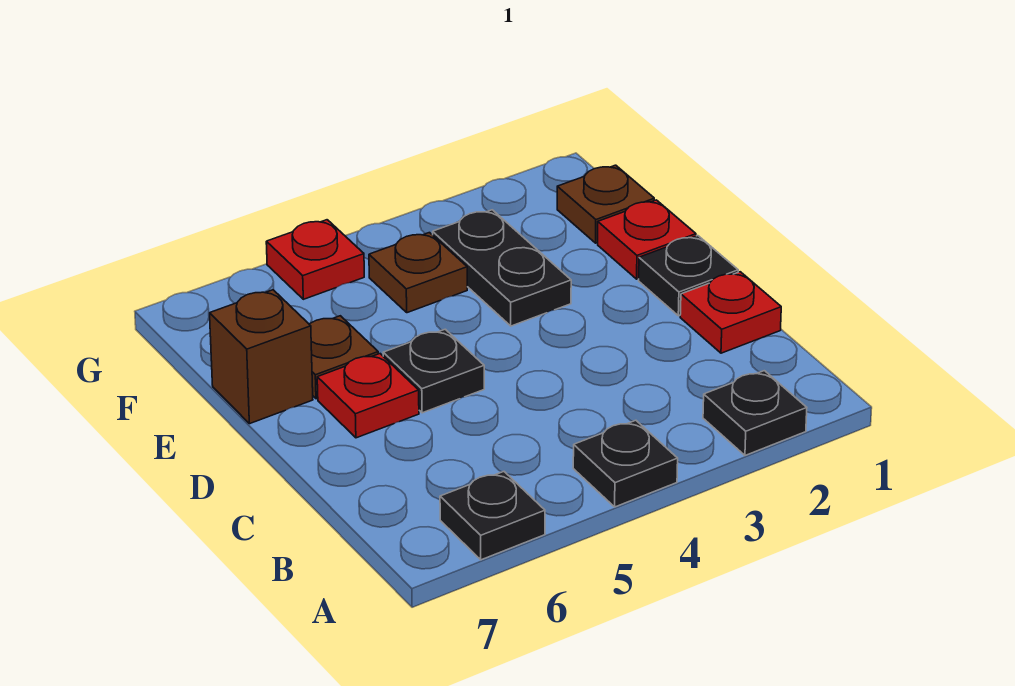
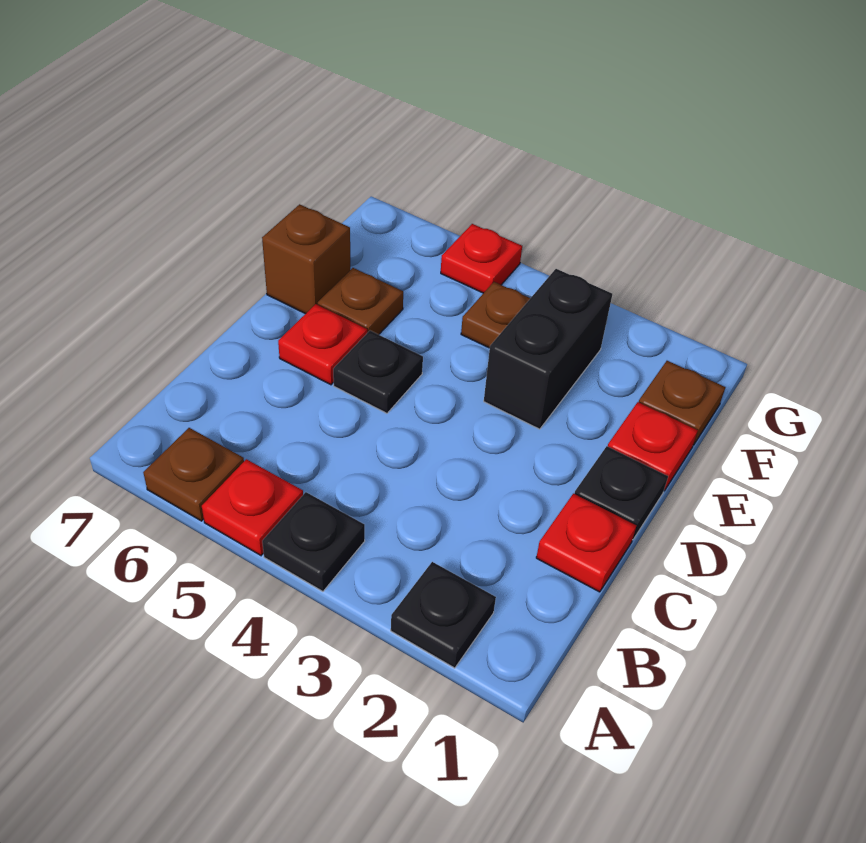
none -> red plate A5 level 1
black plate A6 level 1 -> brown plate A6 level 1
black plate E3:F3 level 1 -> black brick E3:F3 level 1

